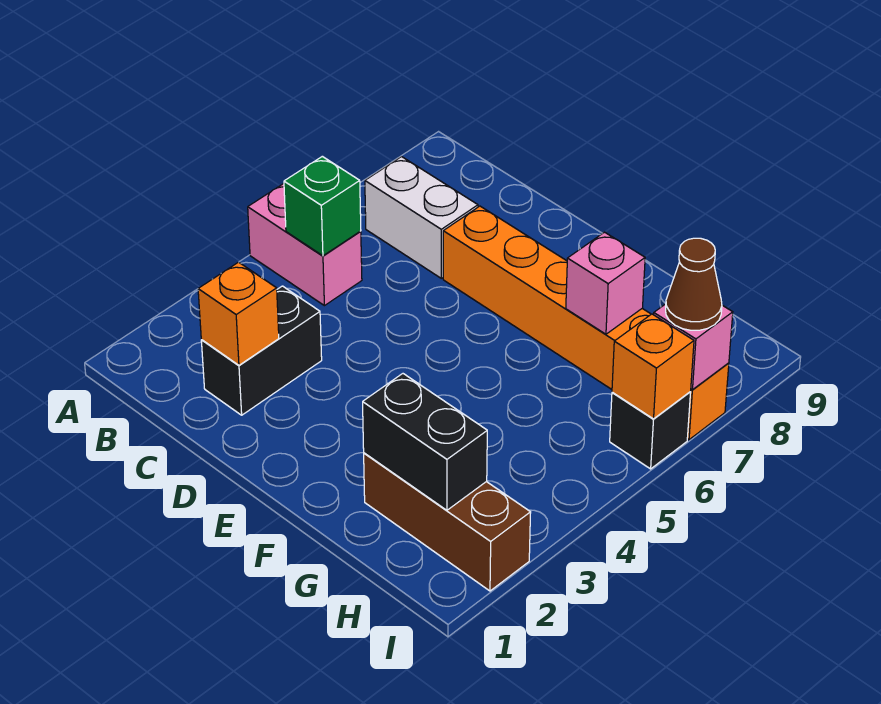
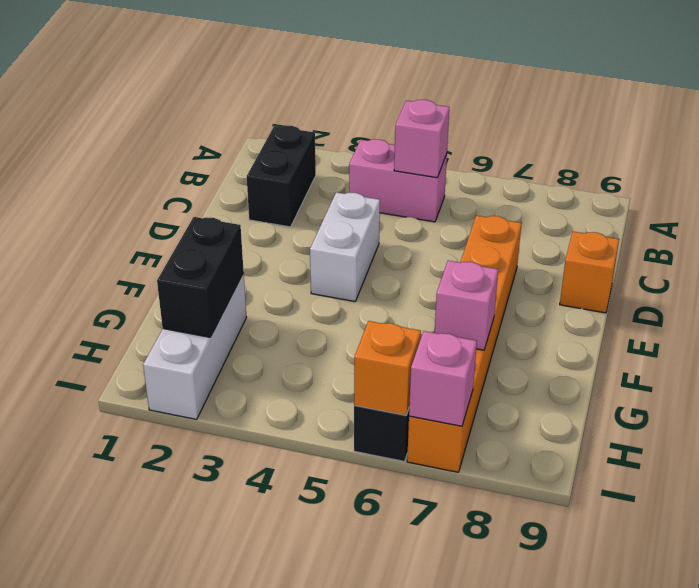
pink brick A5:B5 level 1 -> pink brick B4:B5 level 1
green brick B5 level 2 -> pink brick B5 level 2
white brick B7:C7 level 1 -> white brick D4:E4 level 1
black brick C2:C3 level 1 -> black brick B2:C2 level 1
orange brick C2 level 2 -> orange brick D9 level 1
brown brick G2:I2 level 1 -> white brick G2:I2 level 1
brown cone I7 level 3 -> none

